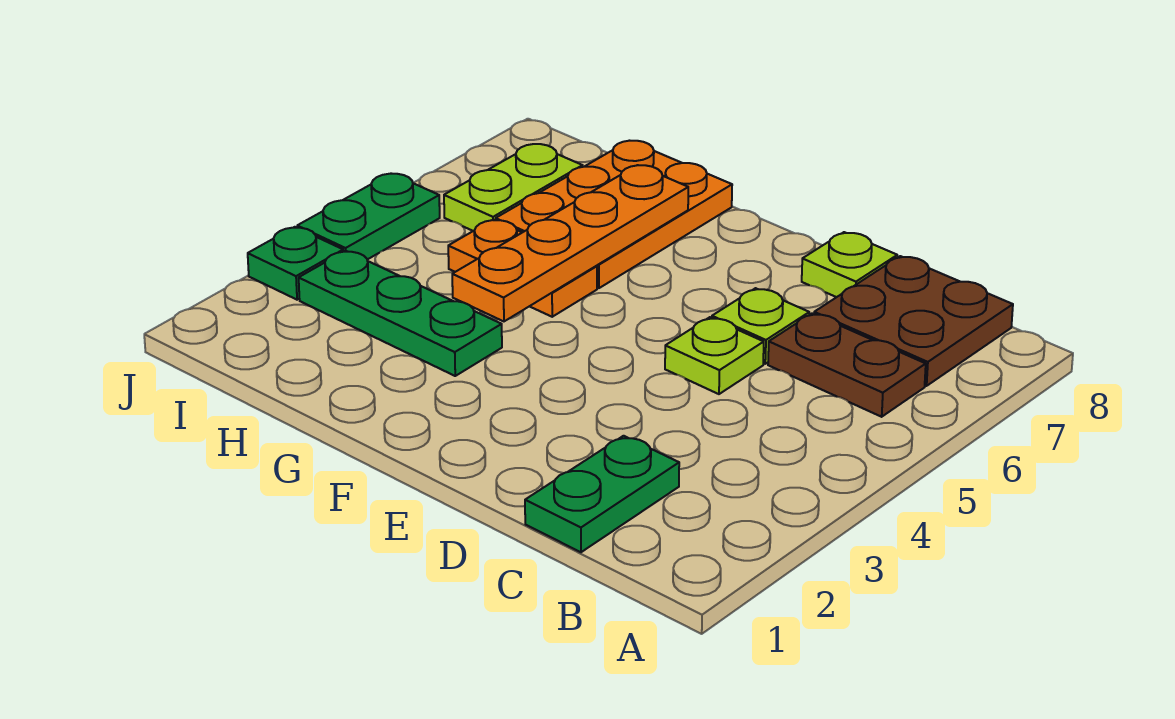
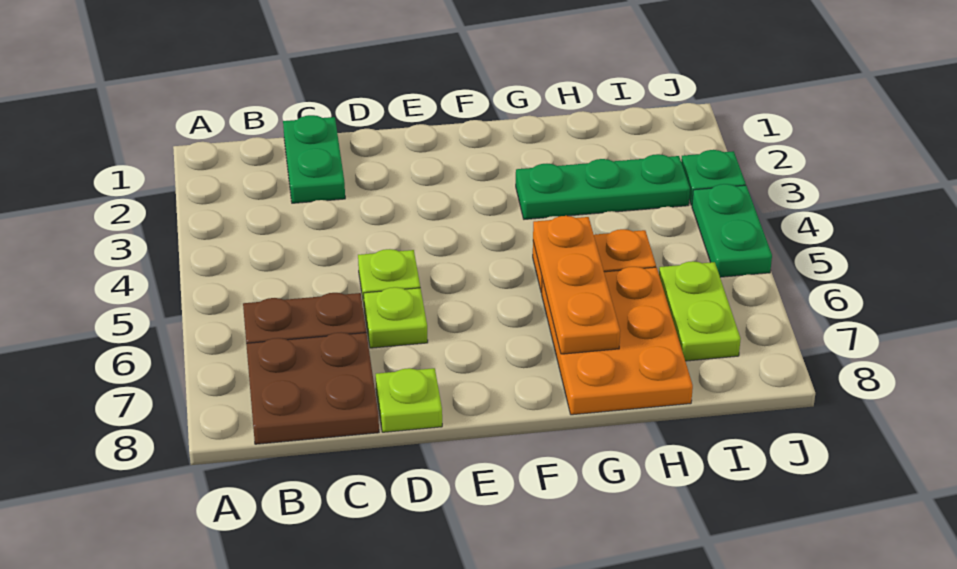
orange plate G4:G7 level 2 -> orange plate G5:G7 level 2

